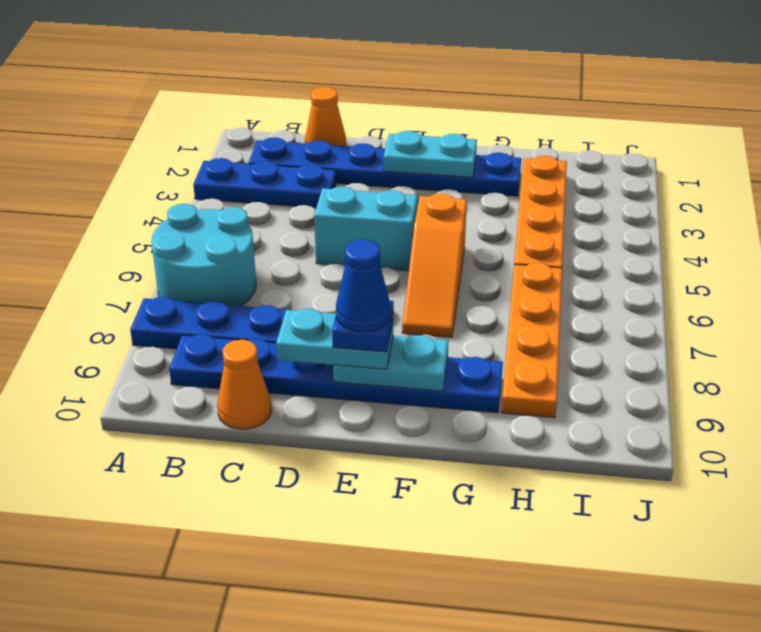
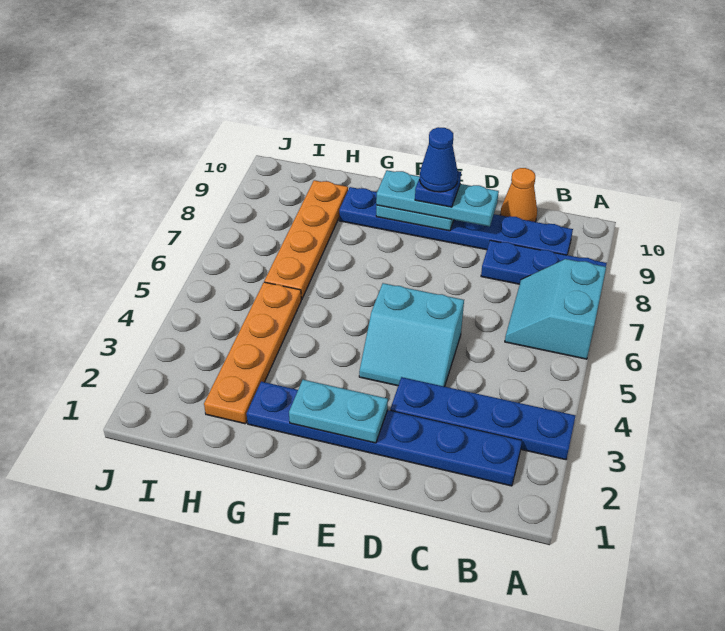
blue plate A3:C3 level 1 -> blue plate A3:D3 level 1
cyan round brick A6:B7 level 1 -> cyan slope A6:B7 level 1 top A
orange cone C1 level 1 -> none
cyan plate D9:E9 level 3 -> cyan plate D9:F9 level 3
orange slope F5:F7 level 1 top 5 -> none

